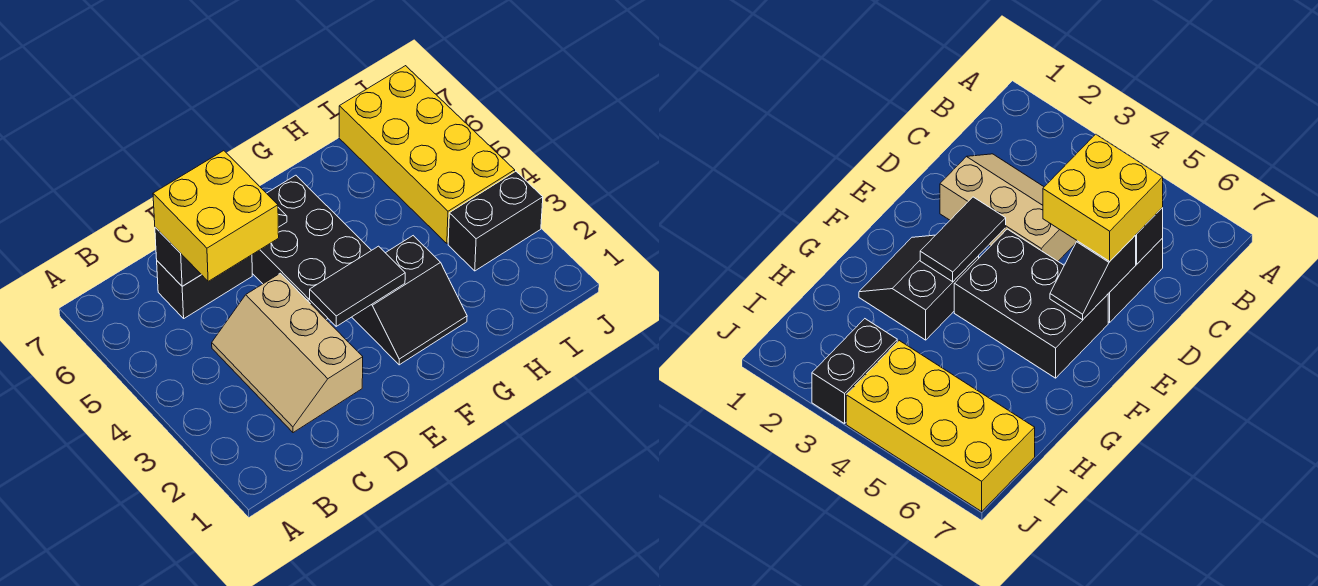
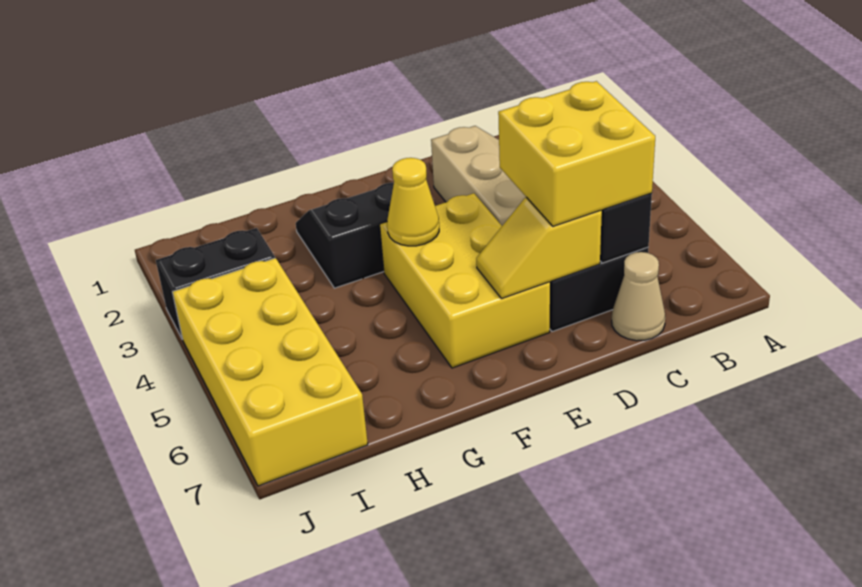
none -> tan cone C7 level 1
black slope D6:E6 level 2 top D -> yellow slope D6:E6 level 2 top D
black tile E3:F3 level 2 -> none
black brick E4:F6 level 1 -> yellow brick E4:F6 level 1
none -> yellow cone F4 level 2

